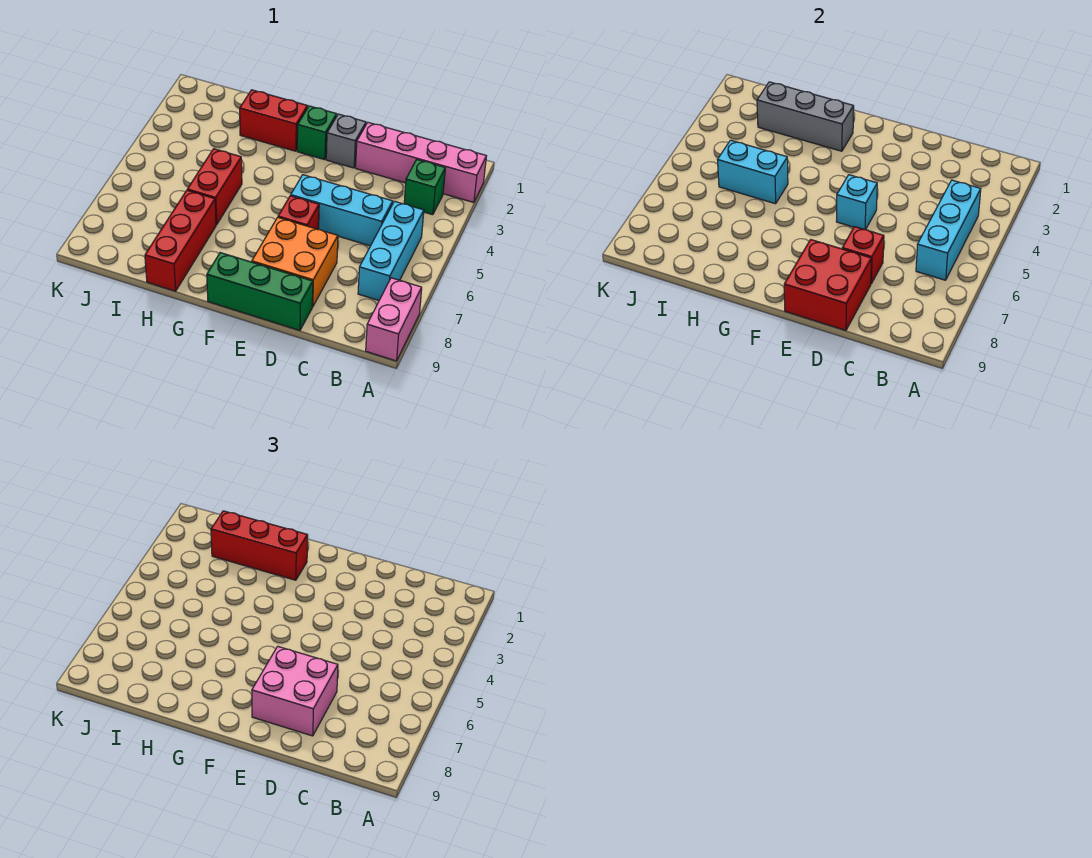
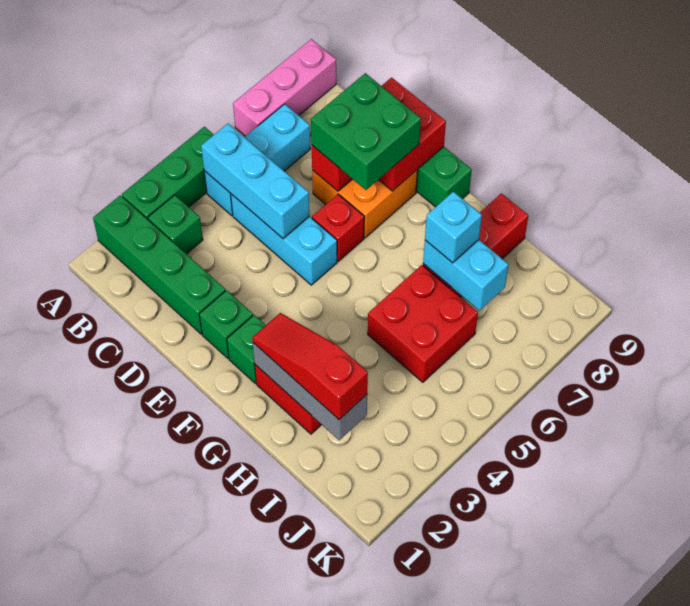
pink brick A2:D2 level 1 -> green brick A2:D2 level 1
none -> green brick A3:A5 level 1
pink brick A8:A9 level 1 -> pink brick A7:A9 level 1
cyan brick B4:B6 level 2 -> cyan brick B5:D5 level 2
pink brick D7:E8 level 3 -> green brick D7:E8 level 3
grey brick E2 level 1 -> green brick E2 level 1
cyan brick E5 level 2 -> cyan brick H7 level 3
red brick G2:I2 level 3 -> red slope G2:I2 level 3 top I
red brick H5:H6 level 1 -> red brick H5:I6 level 1
cyan brick H5:I5 level 2 -> cyan brick H7:I7 level 2

